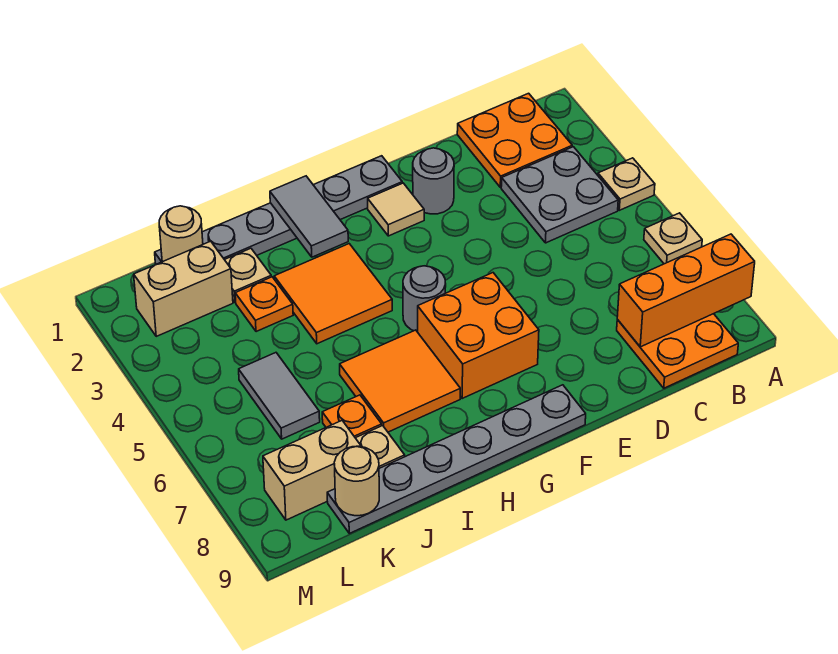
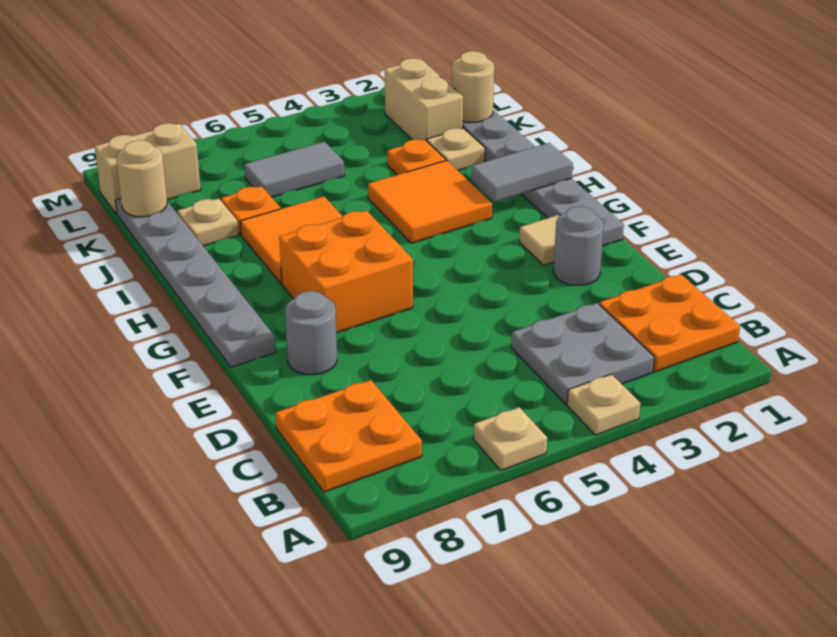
orange brick A8:C8 level 2 -> none
grey round brick G5 level 1 -> grey round brick E8 level 1
tan brick K8:L8 level 1 -> tan brick L8:L9 level 1

